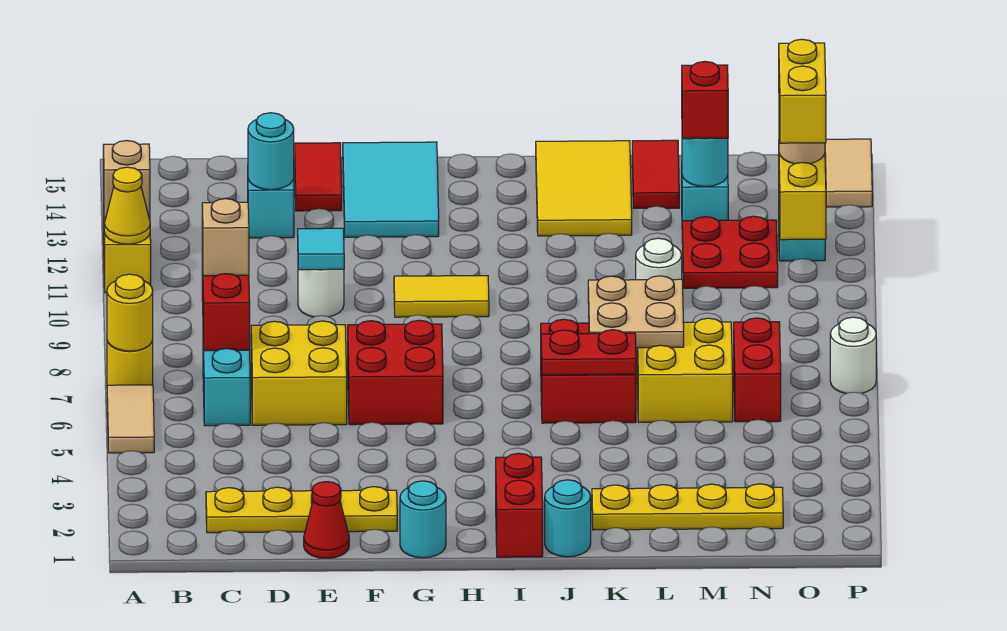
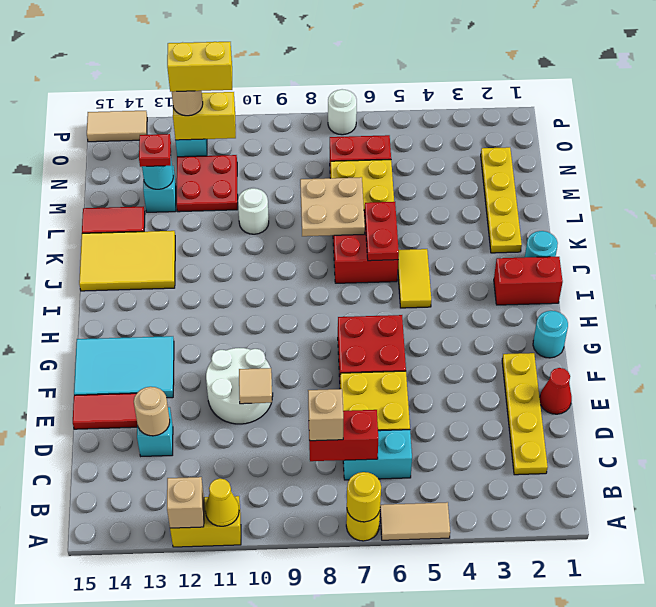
cyan round brick D13 level 2 -> tan round brick D13 level 2
white round brick E10 level 1 -> white round brick E10:F11 level 1
cyan tile E10 level 2 -> tan tile E10 level 2
yellow tile G10:H10 level 1 -> yellow tile I5:J5 level 1
red brick M13 level 3 -> red plate M13 level 3

